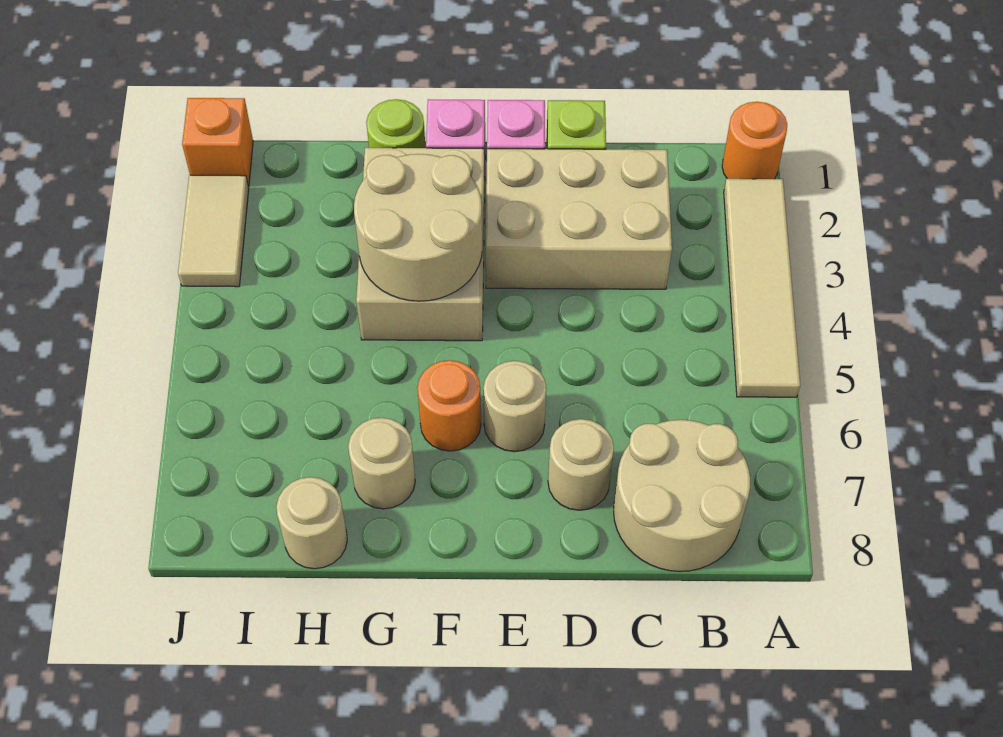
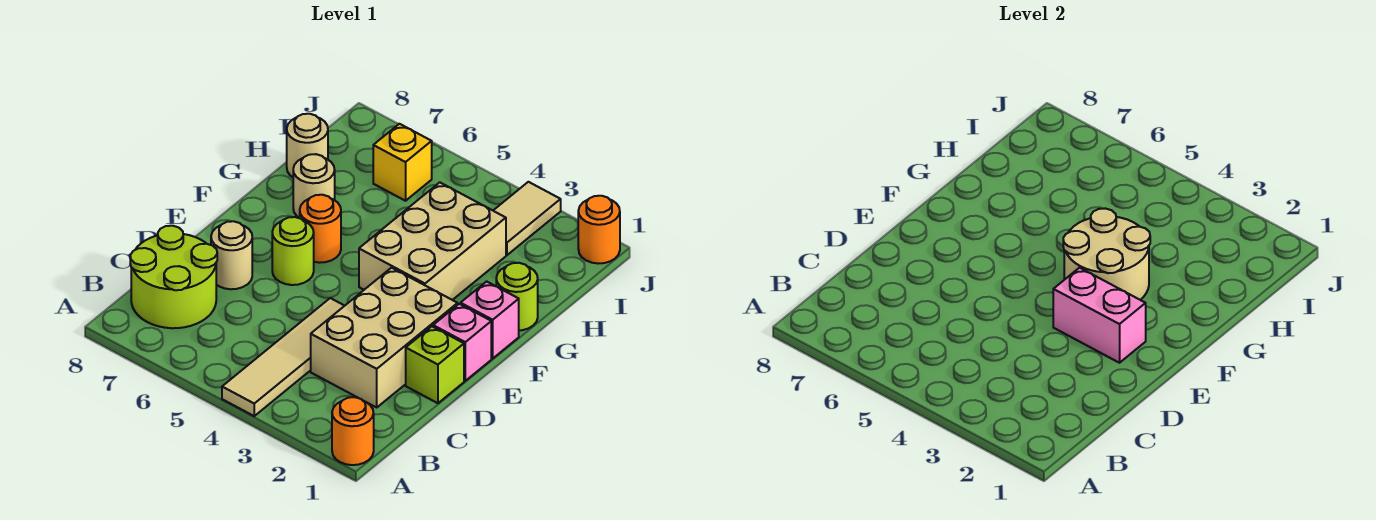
tan tile A2:A5 level 1 -> tan tile A4:D4 level 1
tan round brick B7:C8 level 1 -> lime round brick B7:C8 level 1
none -> pink brick E2:E3 level 2
tan round brick E6 level 1 -> lime round brick E6 level 1
tan brick F2:G4 level 1 -> tan brick F3:H4 level 1
none -> yellow brick I6 level 1
orange brick J1 level 1 -> orange round brick J1 level 1
tan tile J2:J3 level 1 -> tan tile I3:J3 level 1

